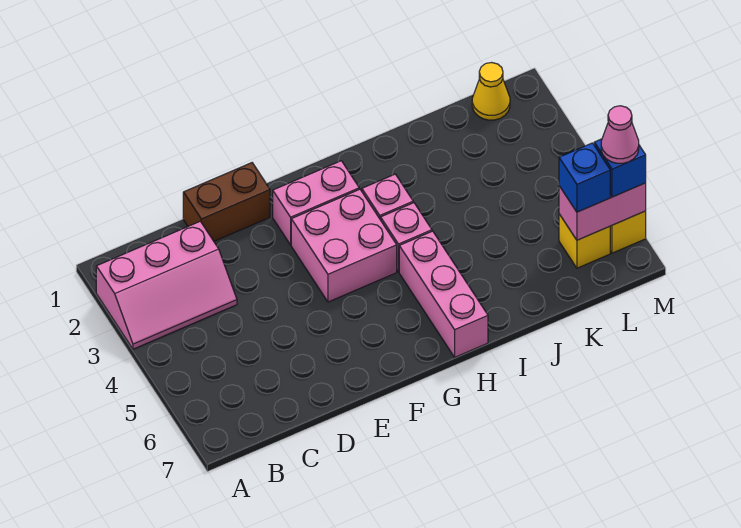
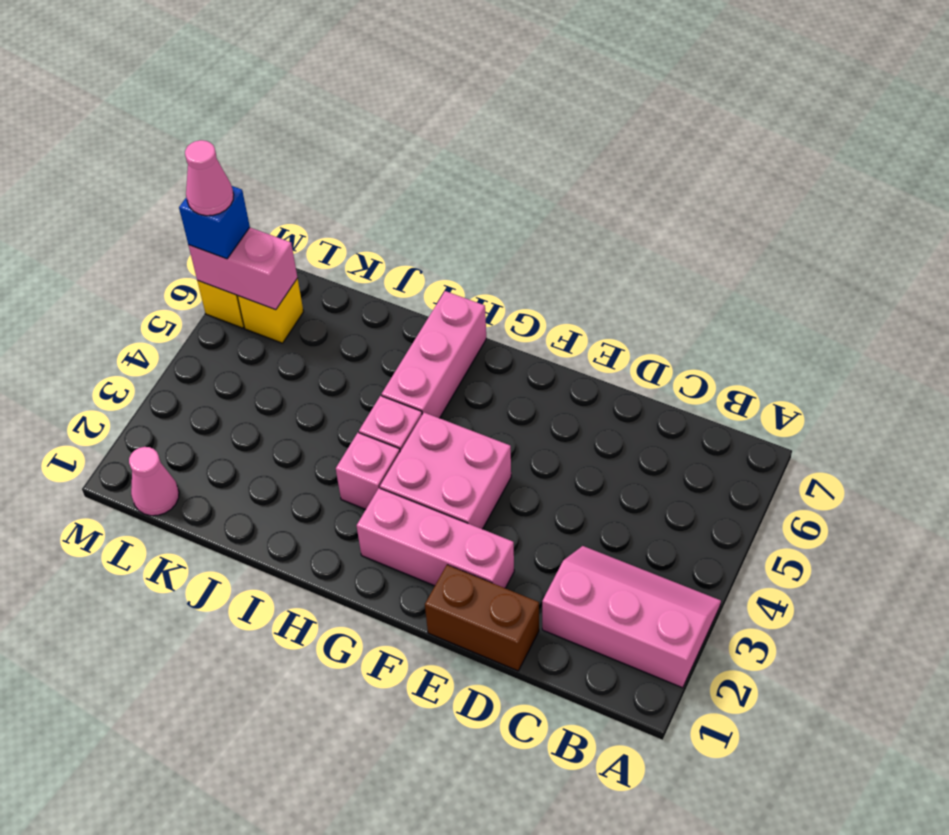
pink brick F2:G2 level 1 -> pink brick E2:G2 level 1
yellow cone L1 level 1 -> pink cone L1 level 1
blue brick L6 level 3 -> none

